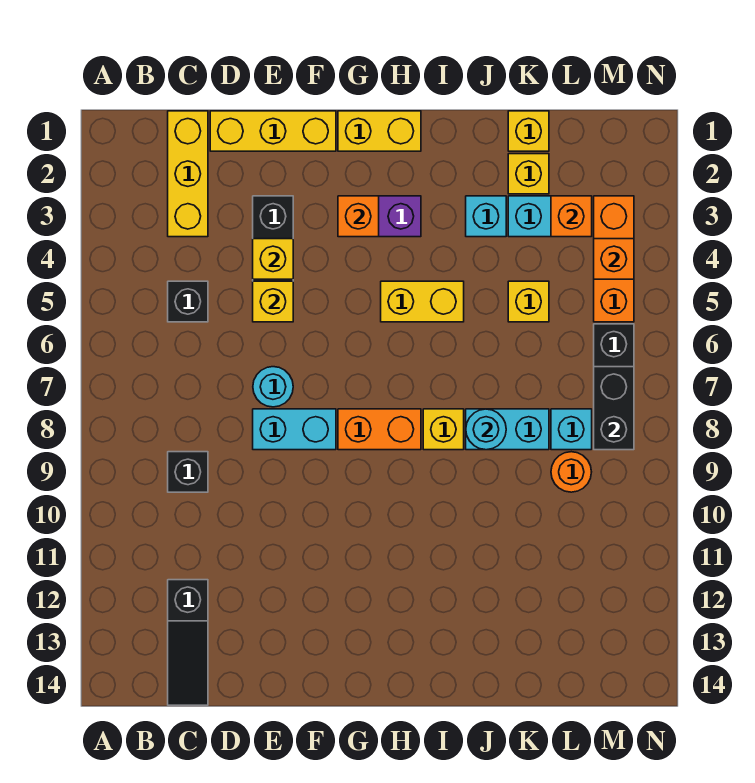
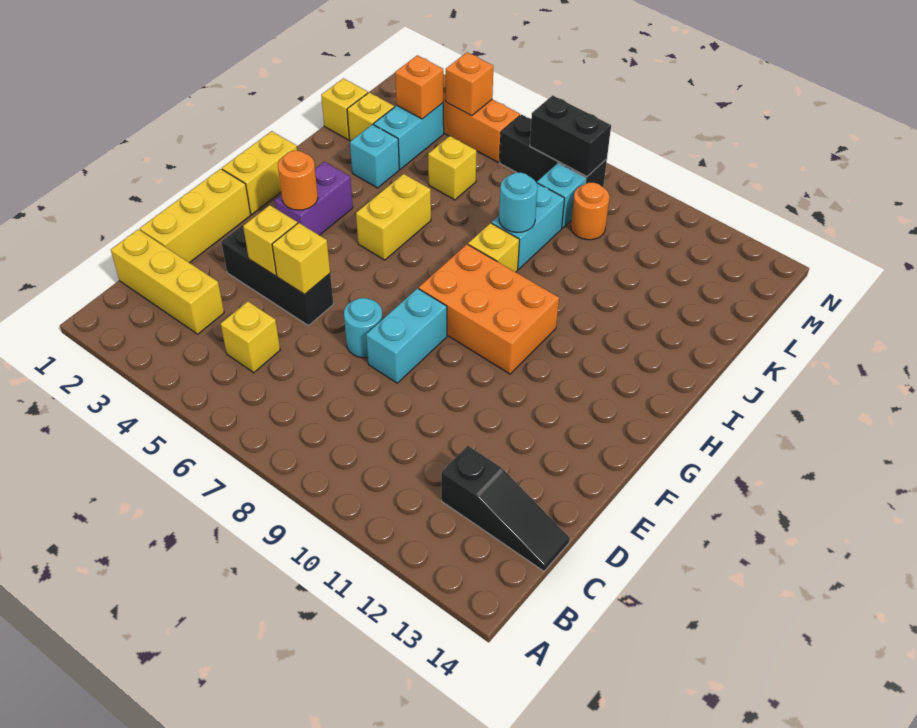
black brick C5 level 1 -> yellow brick C5 level 1
black brick C9 level 1 -> none
orange brick G3 level 2 -> orange round brick G3 level 2
orange brick G8:H8 level 1 -> orange brick G8:H10 level 1

